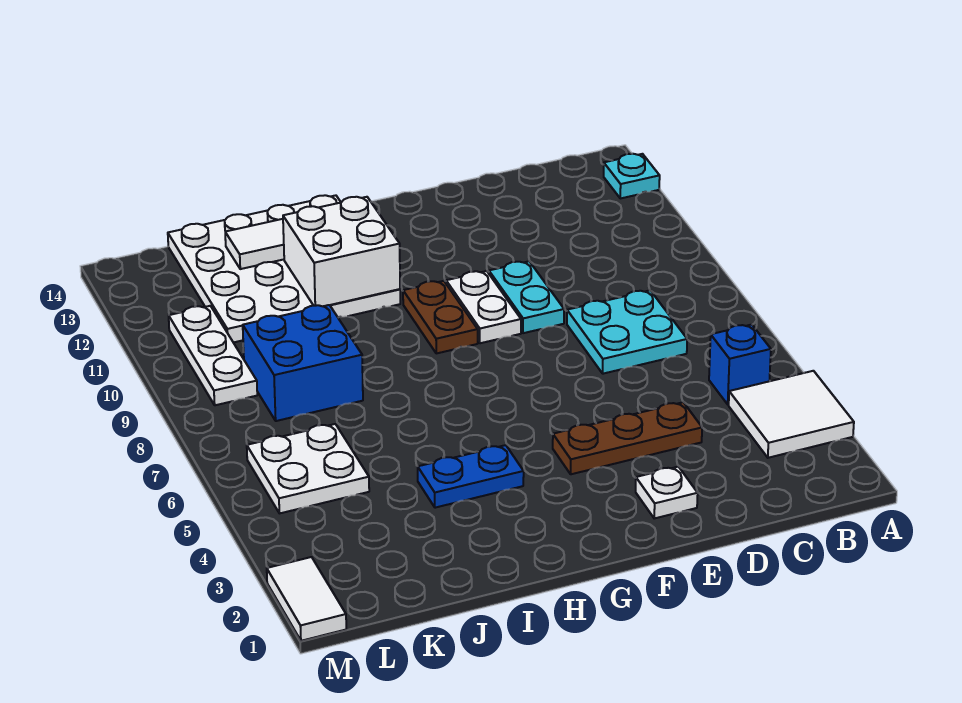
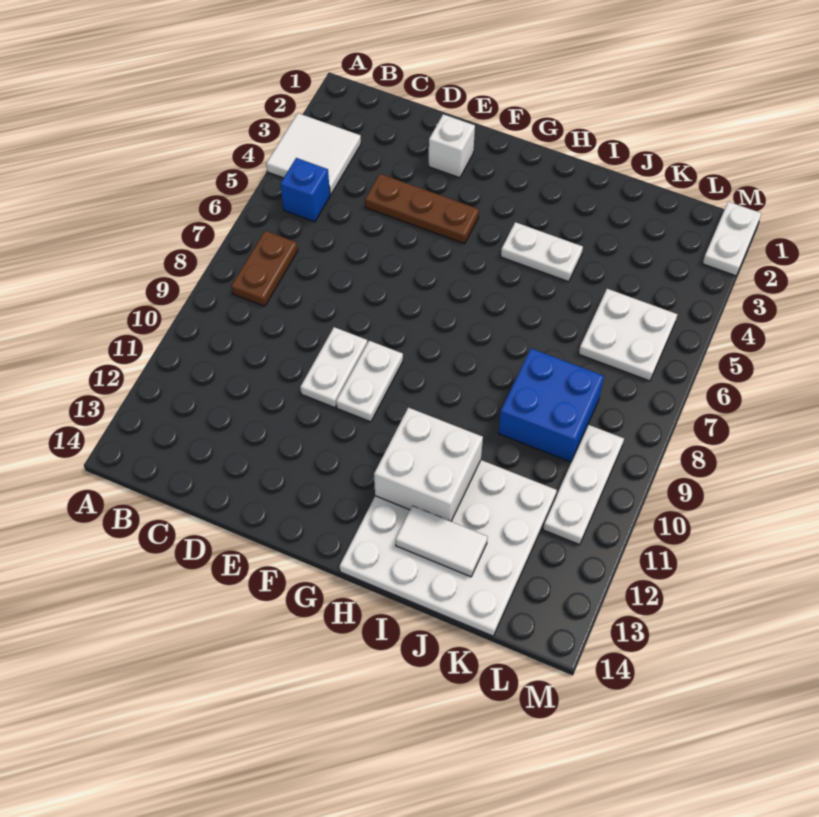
cyan plate A13 level 1 -> none
cyan plate C7:D8 level 1 -> none
white plate E2 level 1 -> white brick E2 level 1
cyan plate E9:E10 level 1 -> white plate E9:E10 level 1
brown plate G9:G10 level 1 -> brown plate B7:B8 level 1
blue plate H4:I4 level 1 -> white plate H4:I4 level 1
white tile M1:M2 level 1 -> white plate M1:M2 level 1

